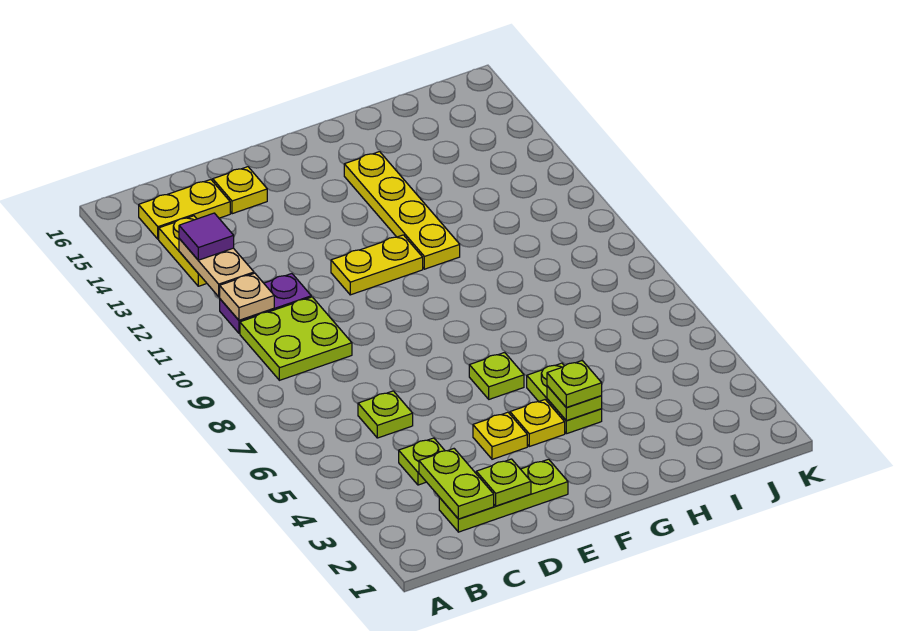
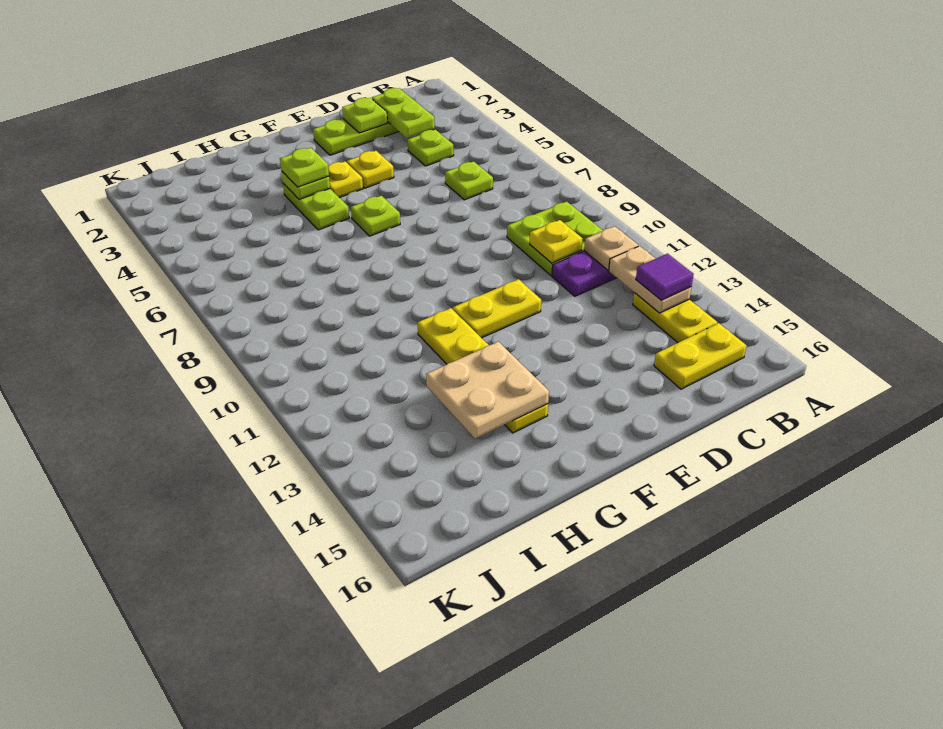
yellow plate D15 level 1 -> yellow plate C10 level 2
none -> tan plate G13:H14 level 2

